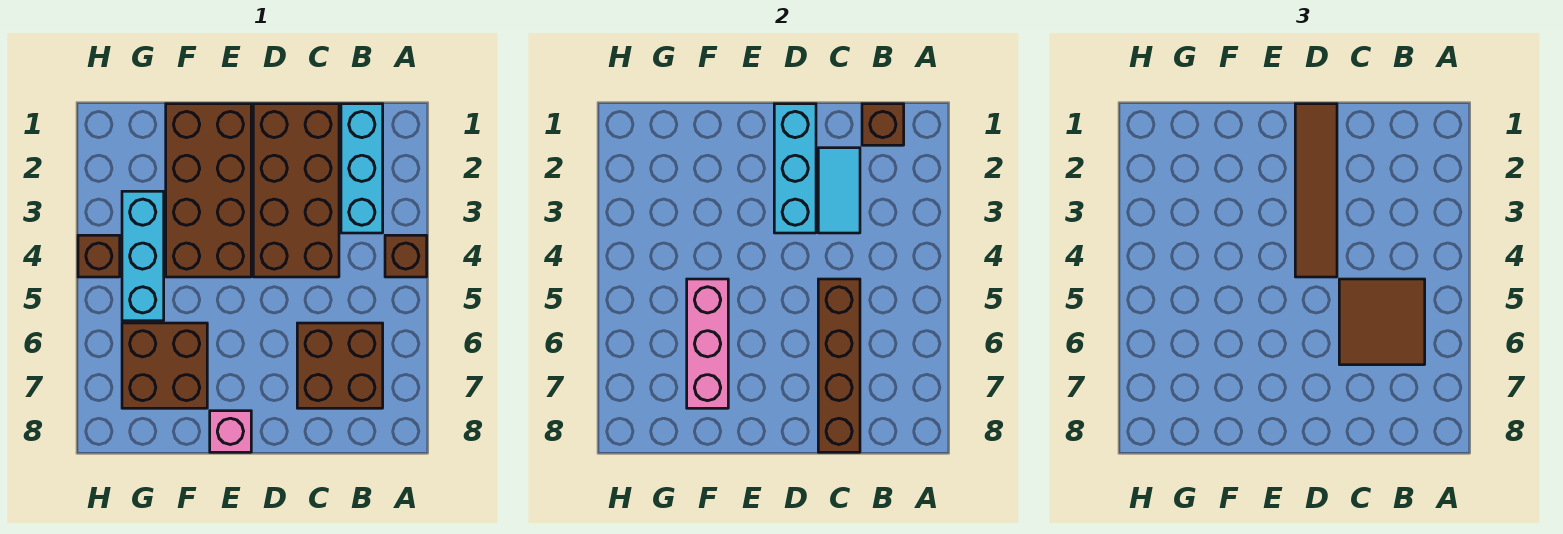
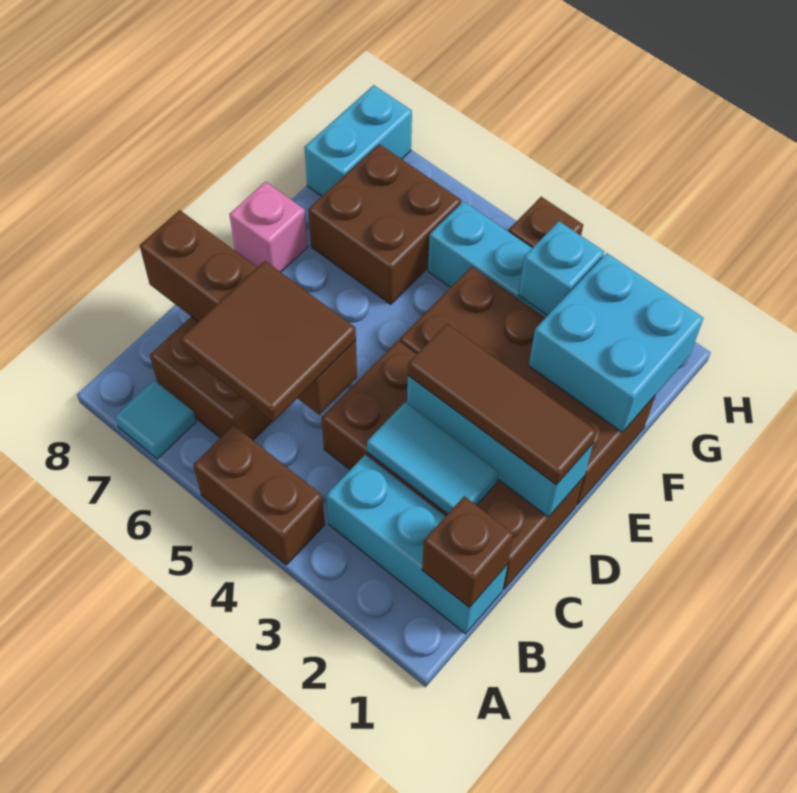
brown brick A4 level 1 -> brown brick A4:A5 level 1
none -> cyan tile A7 level 1
brown tile D1:D4 level 3 -> brown tile D1:D3 level 3
none -> cyan brick F1:G2 level 2
pink brick F5:F7 level 2 -> none
none -> cyan brick G3 level 2
none -> cyan brick G8:H8 level 1

